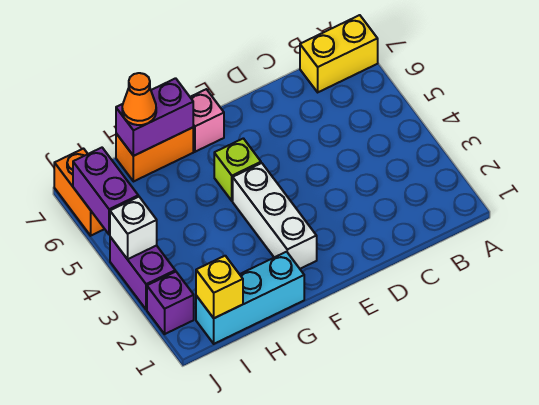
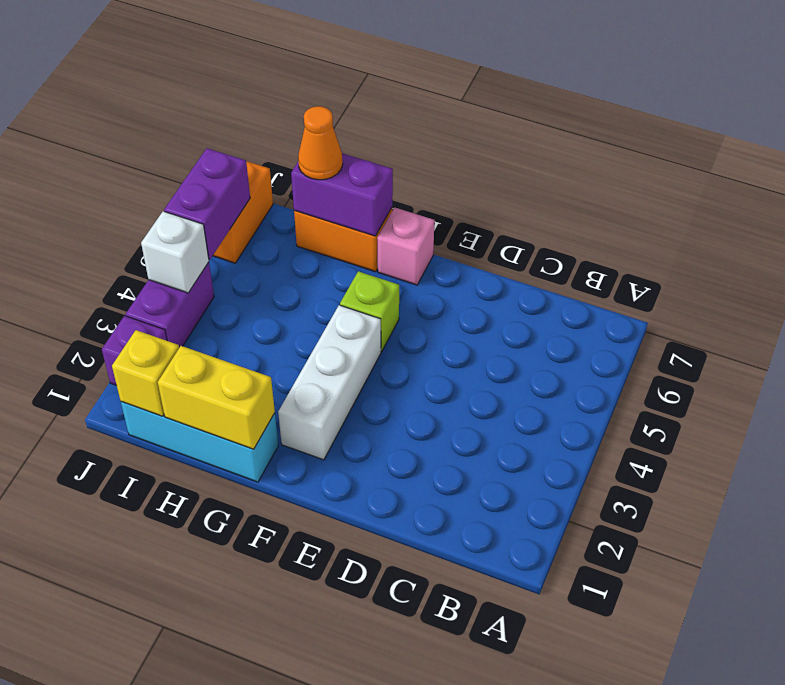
yellow brick A7:B7 level 1 -> yellow brick G1:H1 level 2

